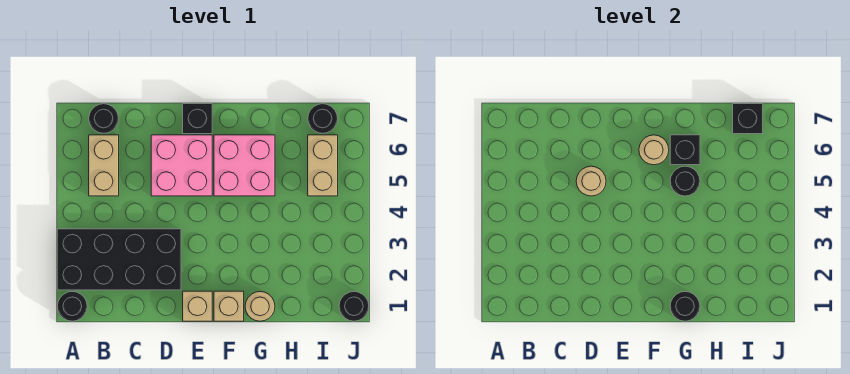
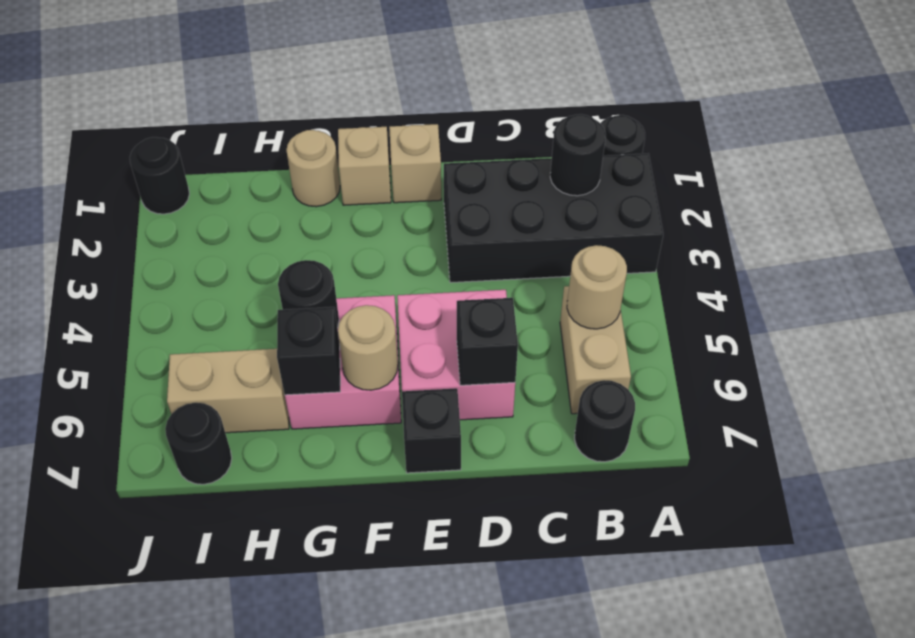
tan round brick D5 level 2 -> tan round brick B5 level 2
black round brick G1 level 2 -> black round brick B2 level 2
tan brick I5:I6 level 1 -> tan brick H6:I6 level 1
black brick I7 level 2 -> black brick D6 level 2

